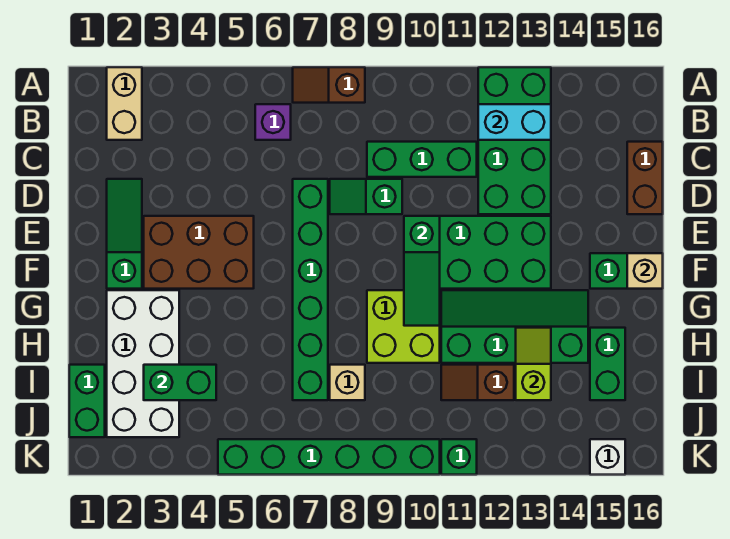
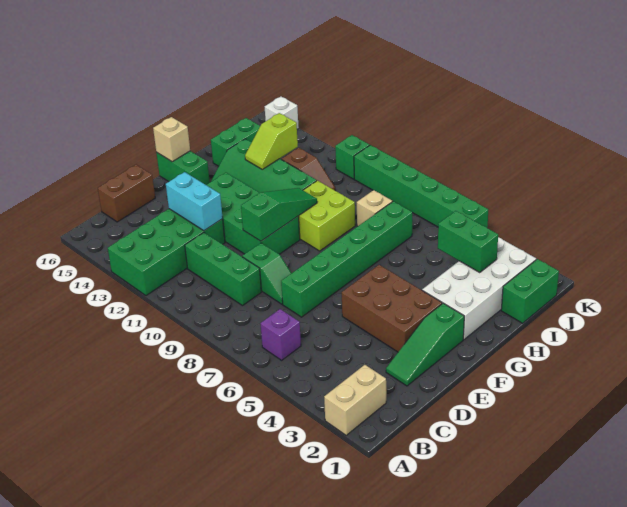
brown slope A7:A8 level 1 top 8 -> none
cyan brick B12:B13 level 2 -> cyan brick D12:D13 level 2

